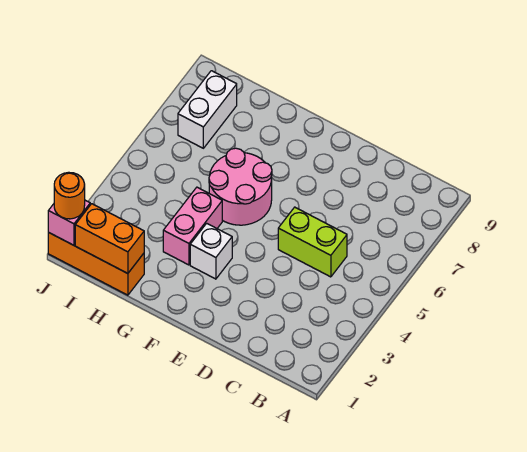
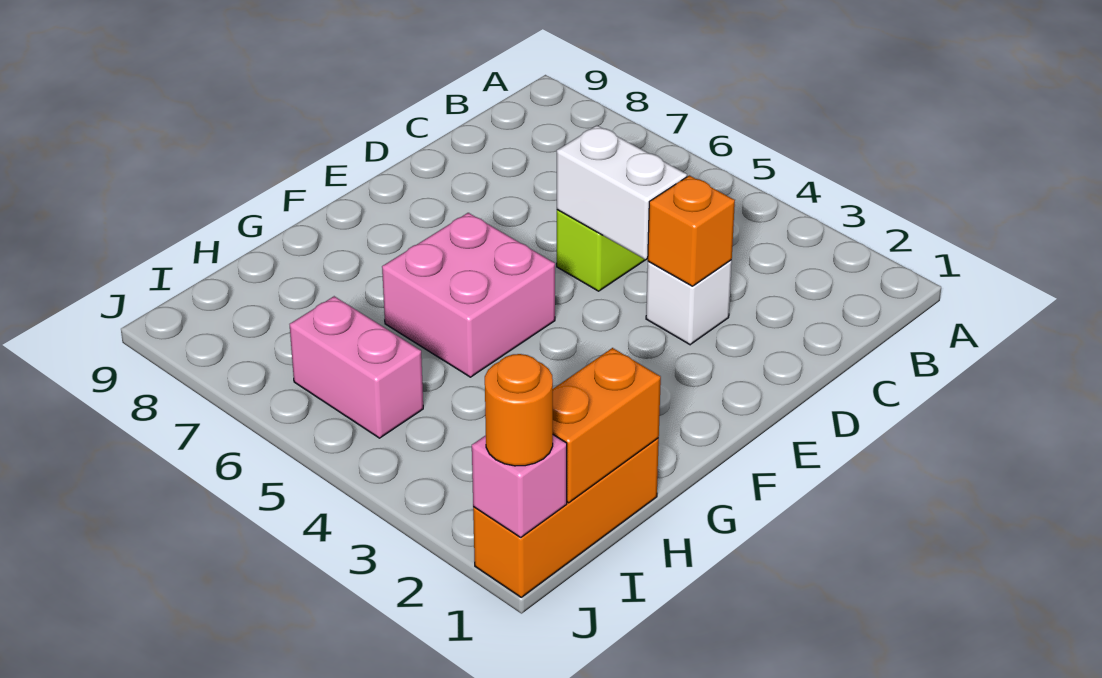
none -> orange brick D3 level 2
white brick F3 level 1 -> white brick D3 level 1
pink round brick F5:G6 level 1 -> pink brick F5:G6 level 1
pink brick G3:G4 level 1 -> pink brick I5:I6 level 1
white brick I7:I8 level 1 -> white brick D4:D5 level 2

